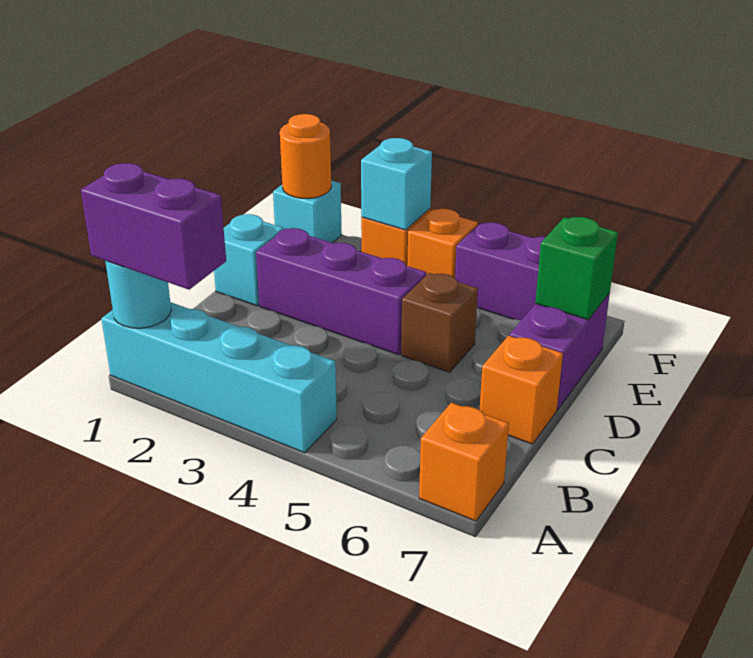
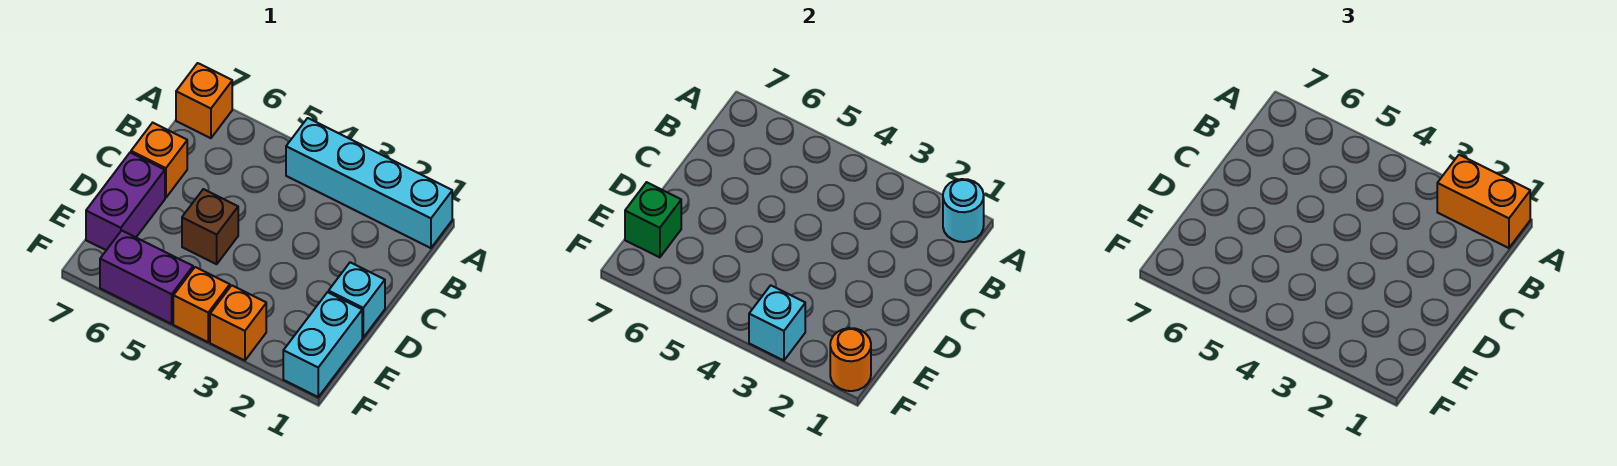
purple brick A1:A2 level 3 -> orange brick A1:A2 level 3
purple brick D2:D4 level 1 -> none
cyan brick F1 level 1 -> cyan brick E1:F1 level 1

